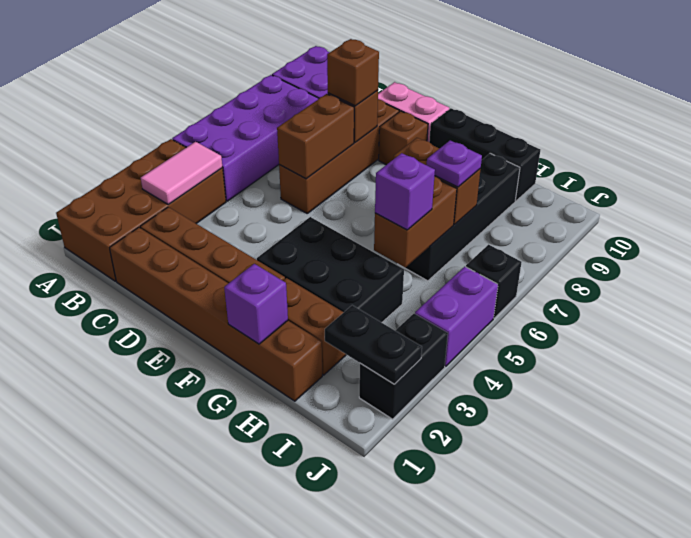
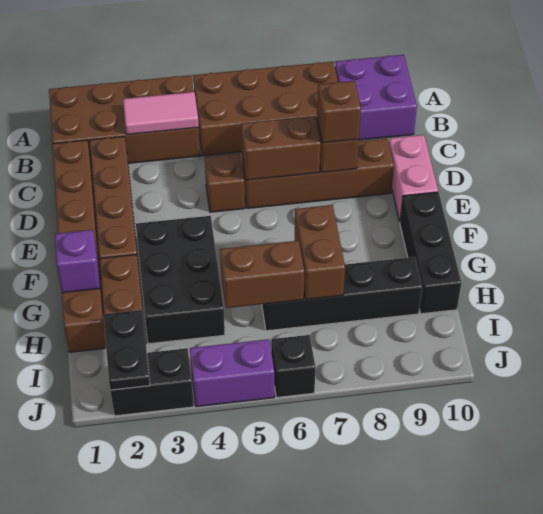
purple brick A5:B8 level 1 -> brown brick A5:B8 level 1
brown brick E9 level 1 -> brown brick D5 level 1
purple brick H5 level 3 -> none
purple plate H7 level 3 -> none

